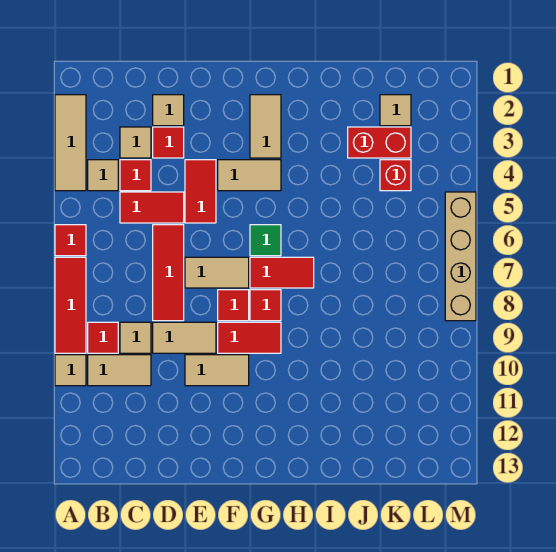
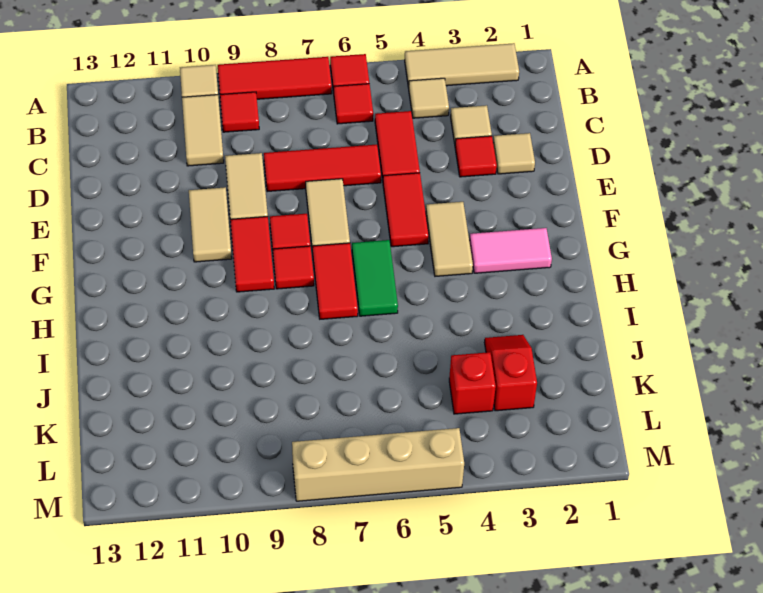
red tile C4 level 1 -> red tile B6 level 1
tan tile C9 level 1 -> none
red tile E4:E5 level 1 -> red tile E5:F5 level 1
tan tile G2:G3 level 1 -> pink tile G2:G3 level 1
green tile G6 level 1 -> green tile G6:H6 level 1
red brick J3:K3 level 1 -> red slope J3:K3 level 1 top K
tan tile K2 level 1 -> none

